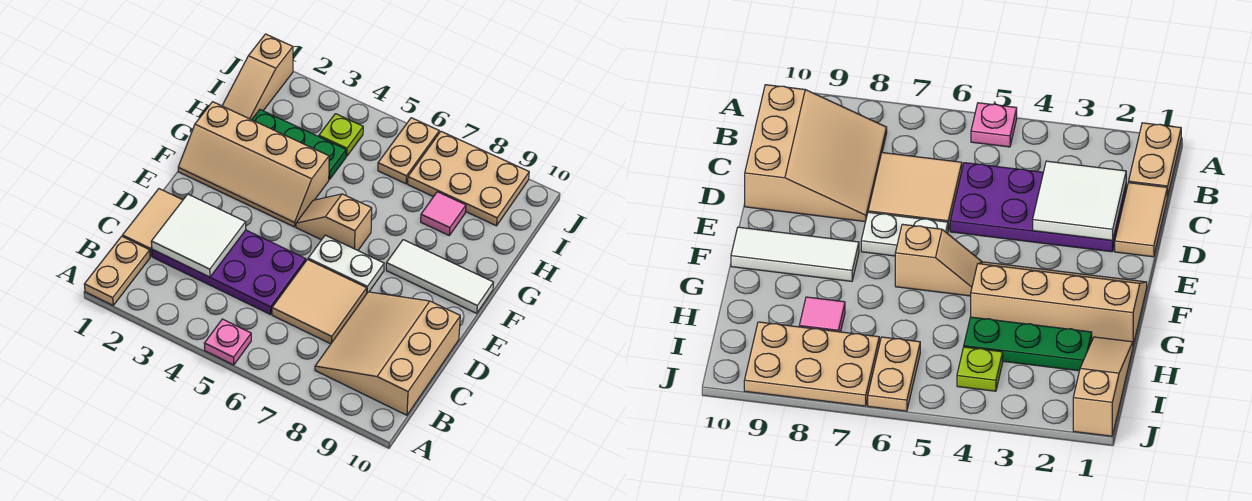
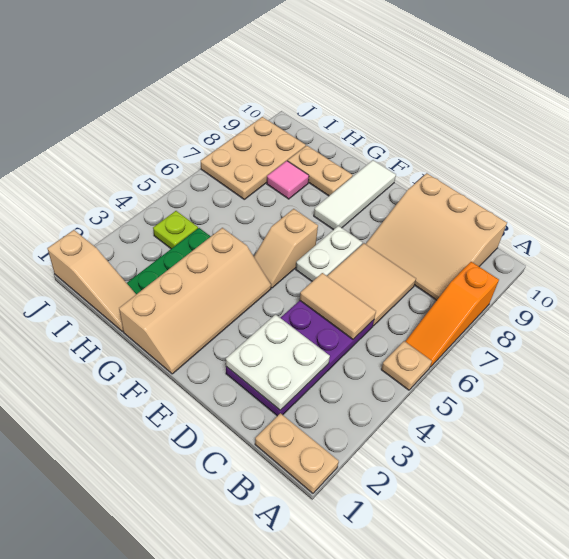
pink plate A5 level 1 -> tan plate A5 level 1
none -> orange slope A6:A8 level 1 top 8
tan tile C1:D1 level 1 -> tan tile C5:D5 level 2
white tile C2:D3 level 2 -> white plate C2:D3 level 2
tan plate I6:J6 level 1 -> tan plate G9:H9 level 1

